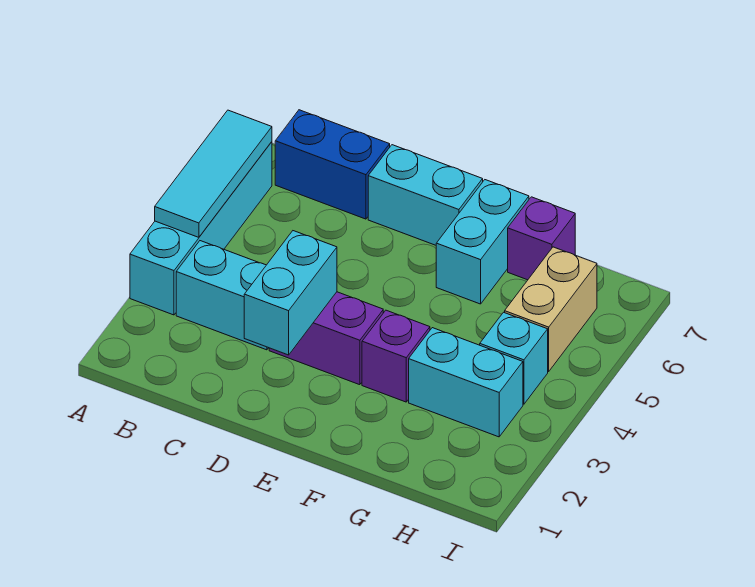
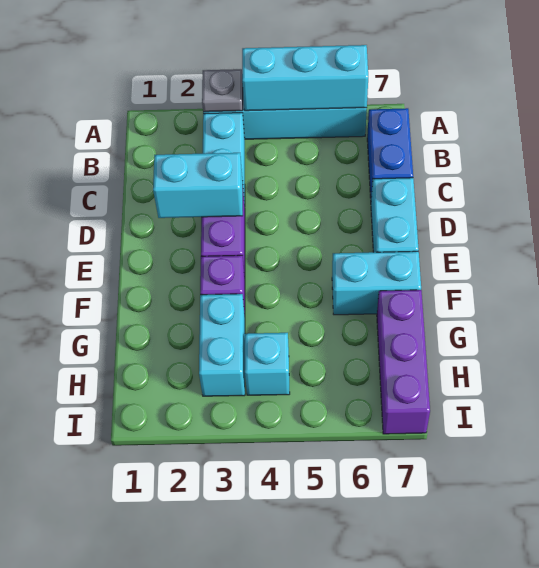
none -> grey plate A3 level 2
cyan tile A4:A6 level 2 -> cyan brick A4:A6 level 2
purple brick G7 level 1 -> purple brick G7:I7 level 1
tan brick H5:H6 level 1 -> none

